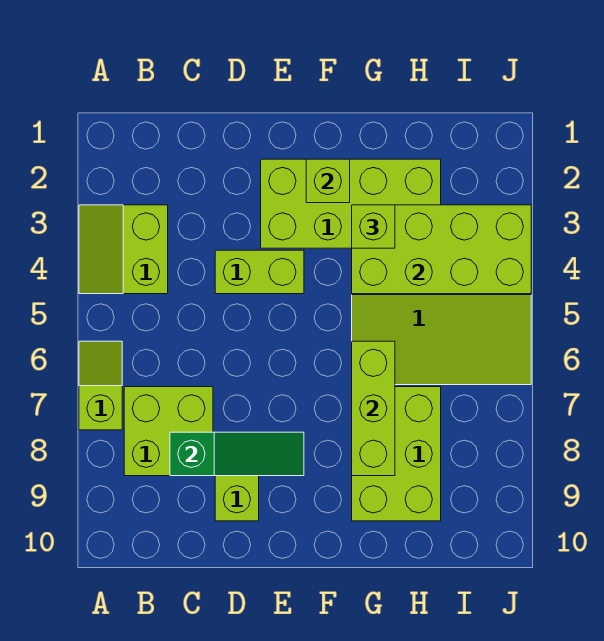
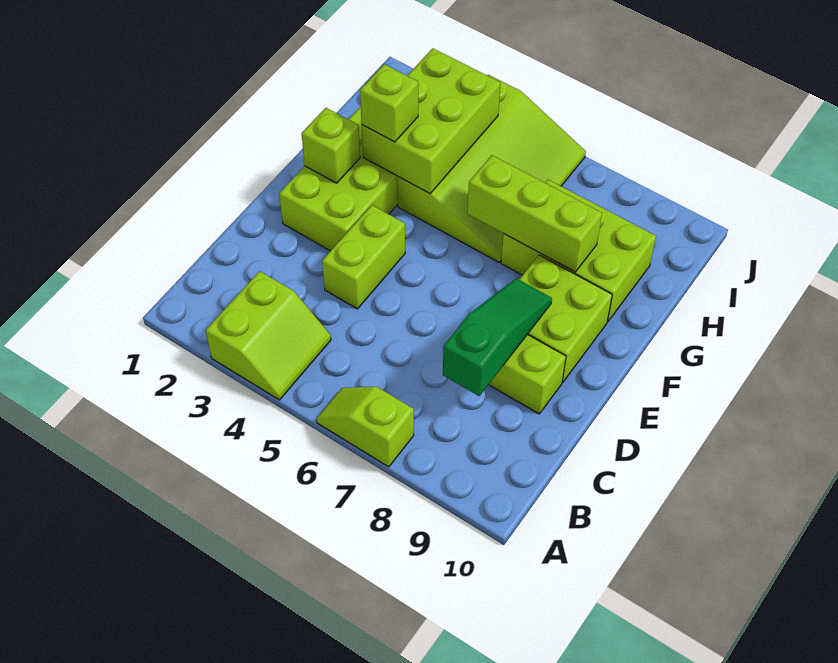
lime slope A3:B4 level 1 top B -> lime slope A3:B4 level 1 top 3
lime brick B7:C8 level 1 -> lime brick E8:F9 level 1
lime brick G3:J4 level 2 -> lime brick G3:I4 level 2

